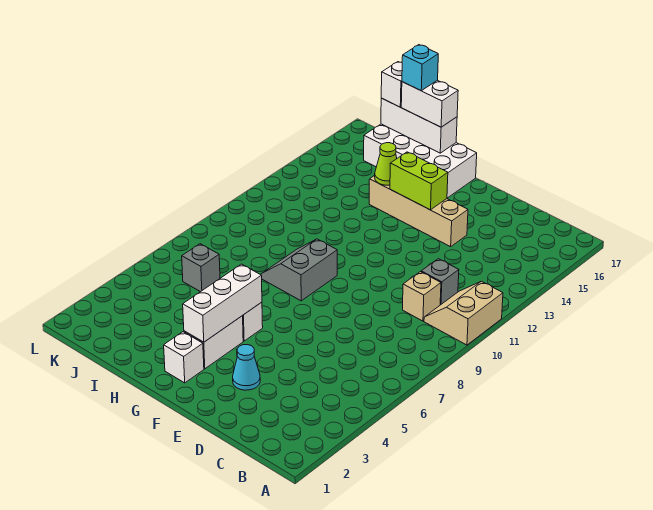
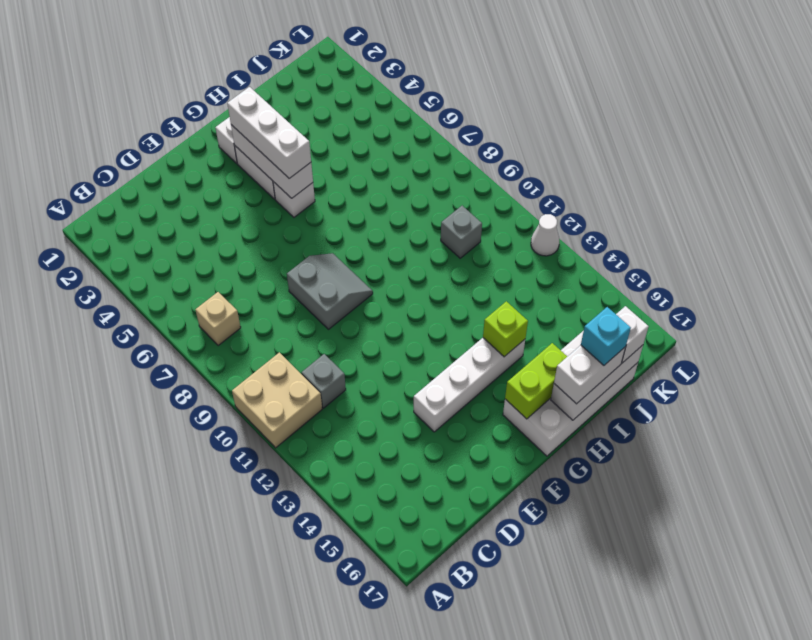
tan slope A10:B11 level 1 top A -> tan brick A10:B11 level 1
tan brick C10 level 1 -> tan brick B7 level 1
cyan cone E3 level 1 -> none
tan brick E14:H14 level 1 -> white brick E14:H14 level 1
lime brick F14:G14 level 2 -> lime brick G16:H16 level 2
none -> white brick G3:G5 level 3
grey slope G8:H9 level 1 top G -> grey slope E8:F9 level 1 top E
lime cone H14 level 2 -> lime brick H14 level 2
grey brick J6 level 1 -> grey brick J10 level 1
none -> white cone L12 level 1

